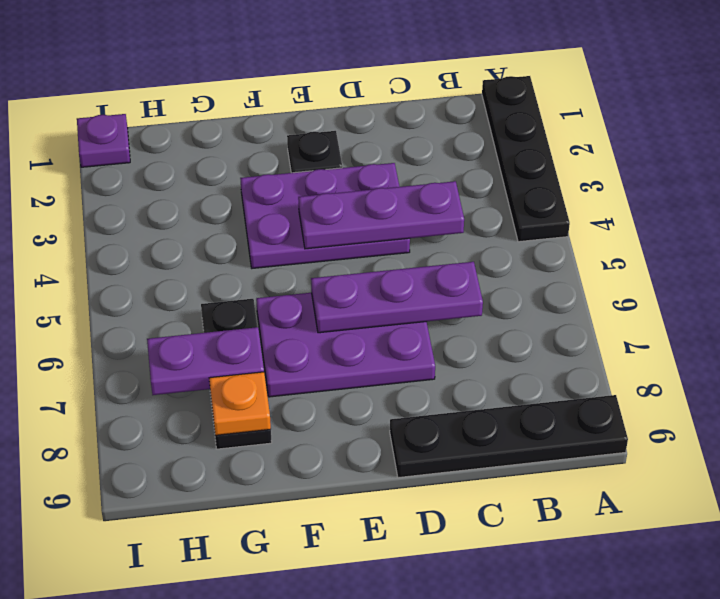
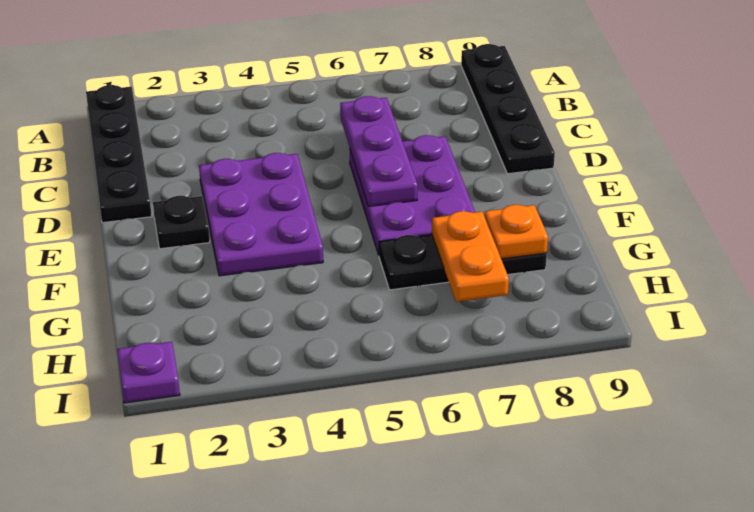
black plate A1:A4 level 1 -> black plate A1:D1 level 1
purple plate C4:E4 level 2 -> none
purple plate G7:H7 level 2 -> orange plate G7:H7 level 2

